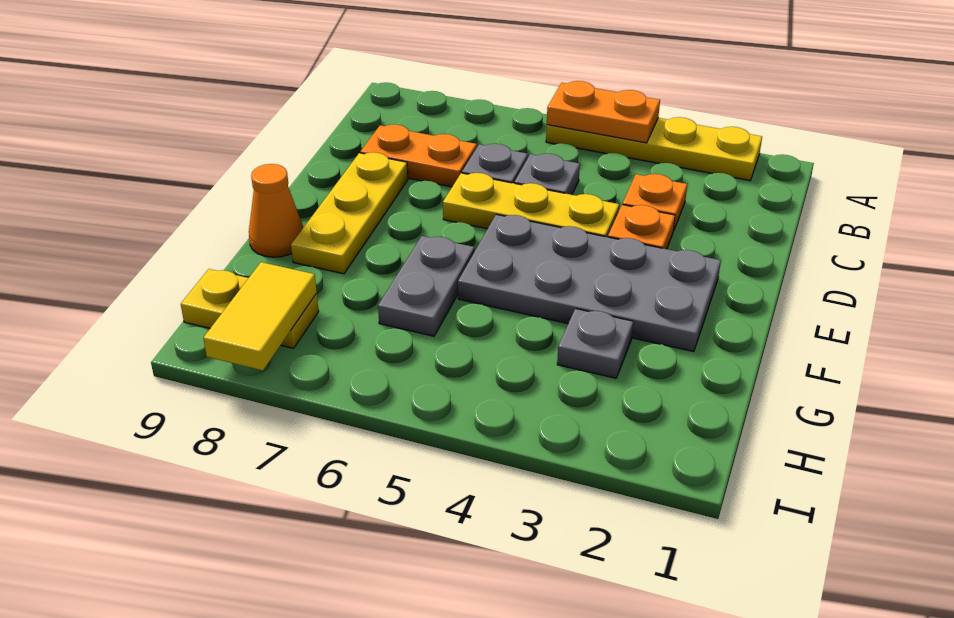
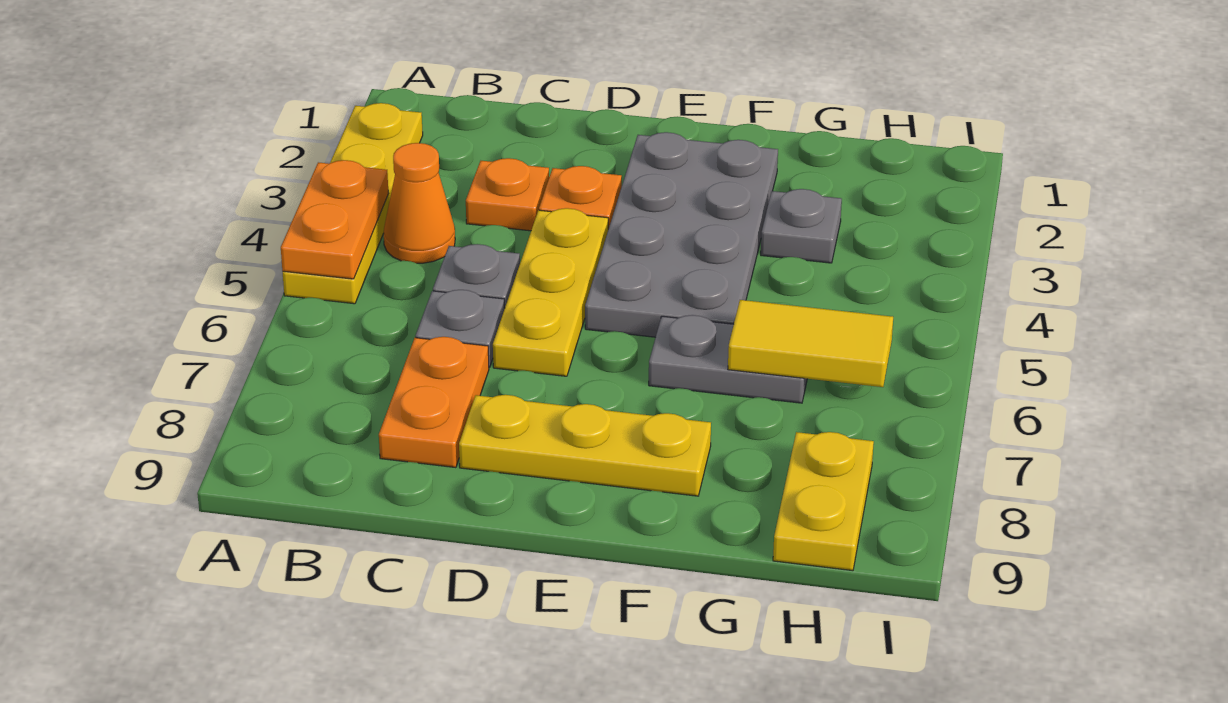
orange cone F9 level 1 -> orange cone B4 level 1
yellow tile H8:I8 level 2 -> yellow tile G6:H6 level 2

